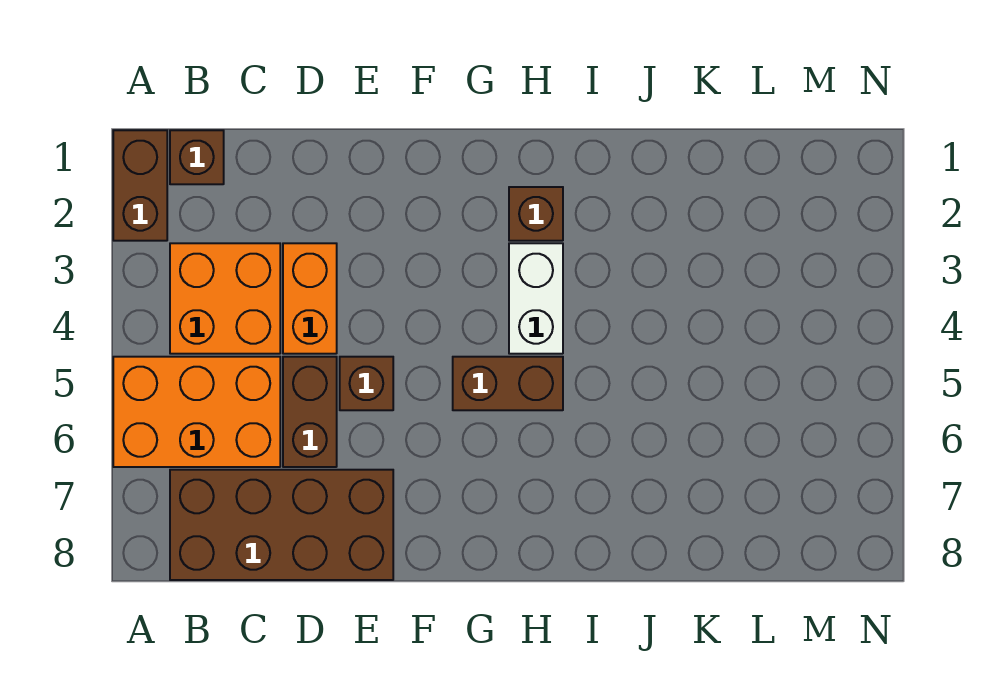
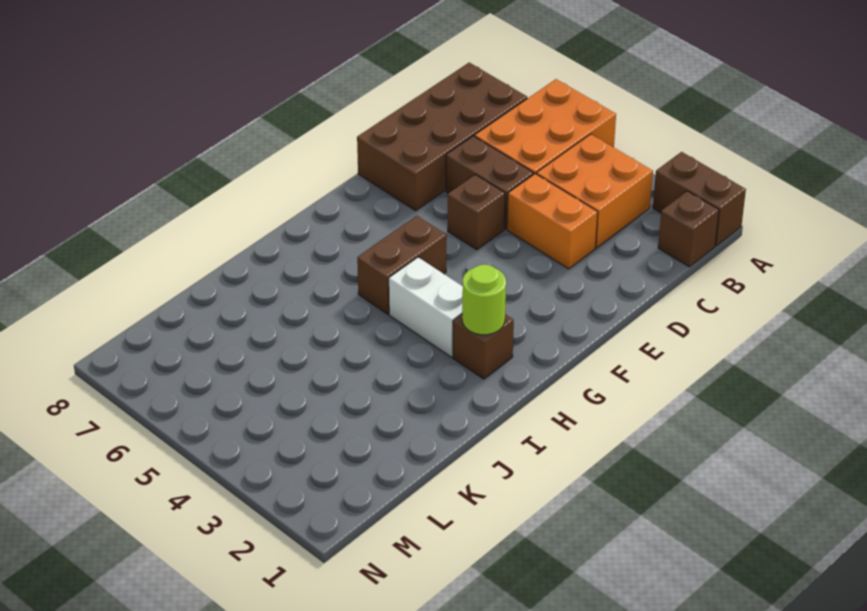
none -> lime round brick H2 level 2

